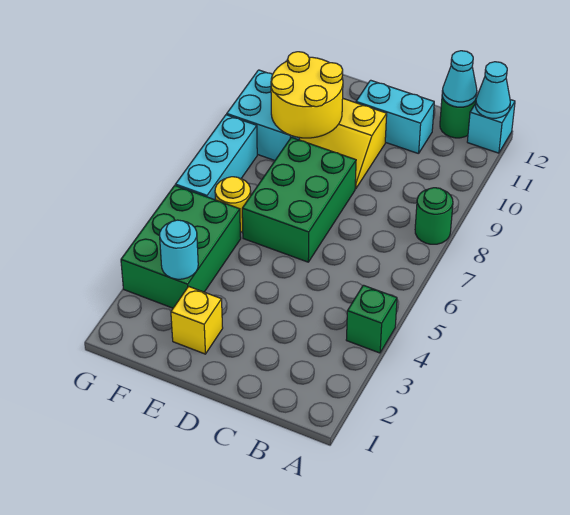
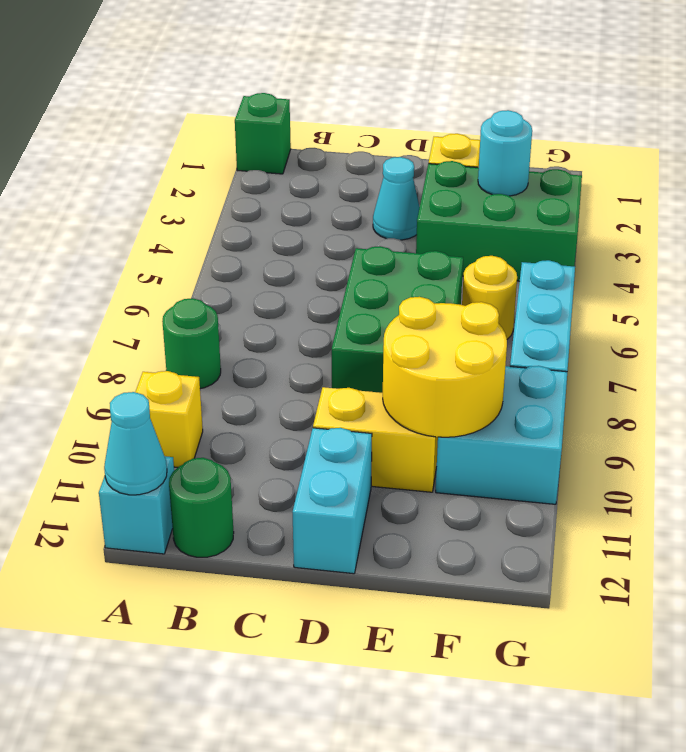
green brick A4 level 1 -> green brick A1 level 1
none -> yellow brick A10 level 1
cyan cone B12 level 2 -> cyan cone D3 level 1
cyan brick C11:D11 level 1 -> cyan brick D11:D12 level 1
green brick F3:G5 level 1 -> green brick E3:G4 level 1

